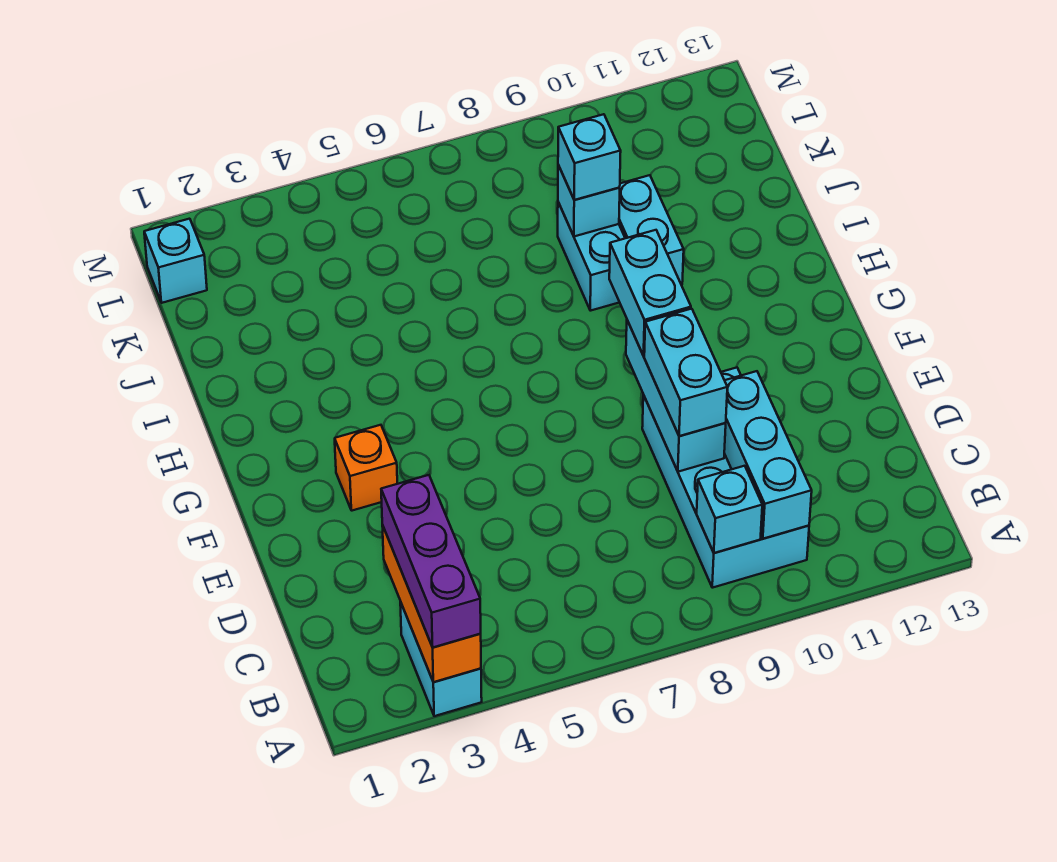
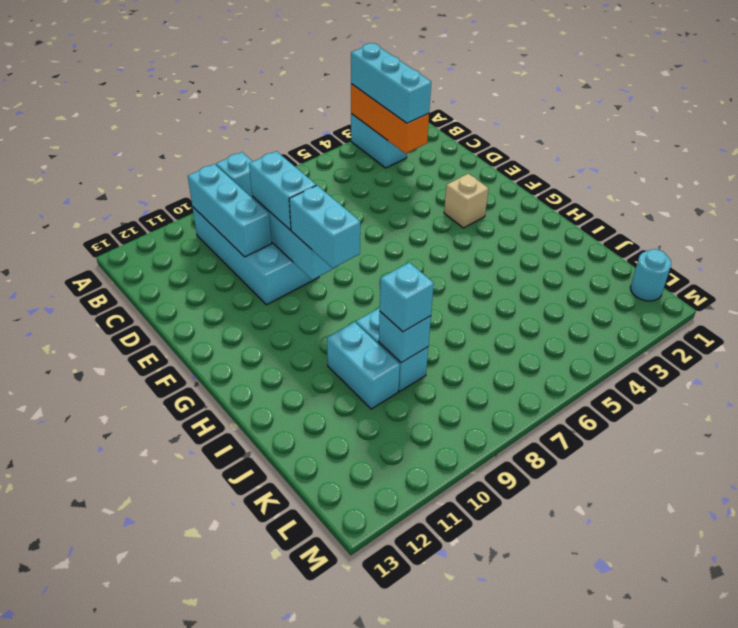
purple brick A3:C3 level 3 -> cyan brick A3:C3 level 3
orange brick F3 level 1 -> tan brick F3 level 1
cyan brick L1 level 1 -> cyan round brick L1 level 1

